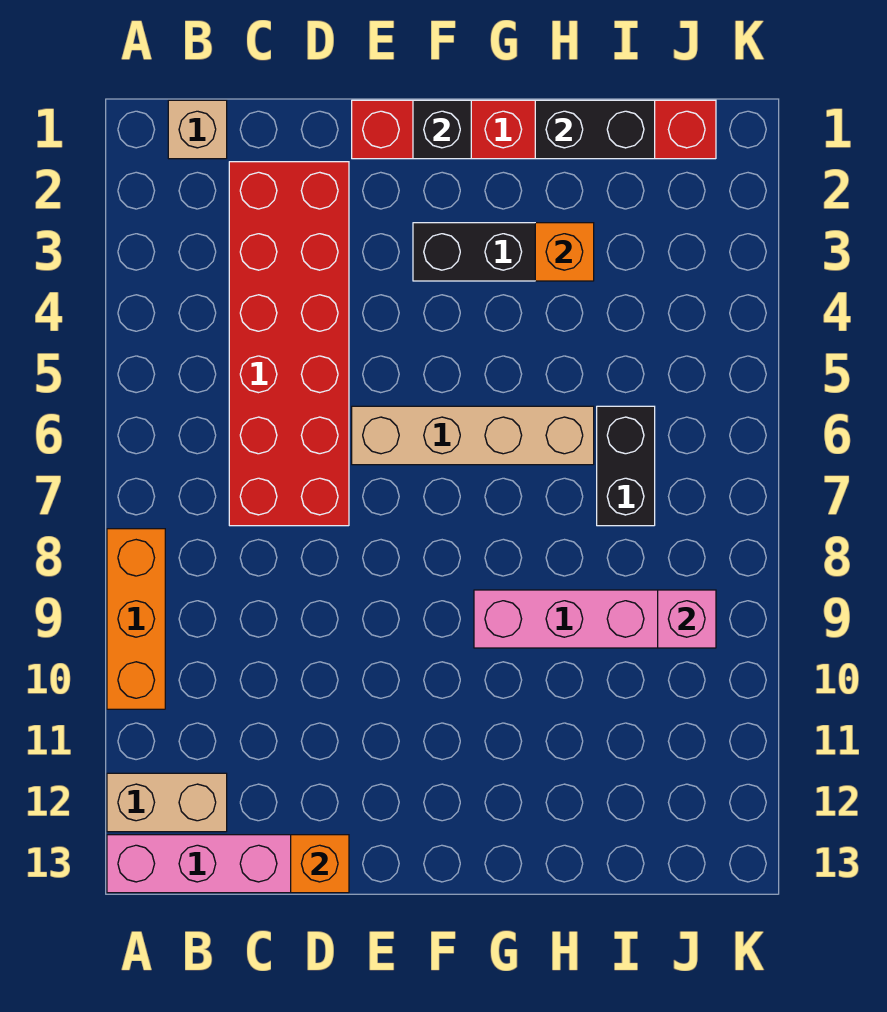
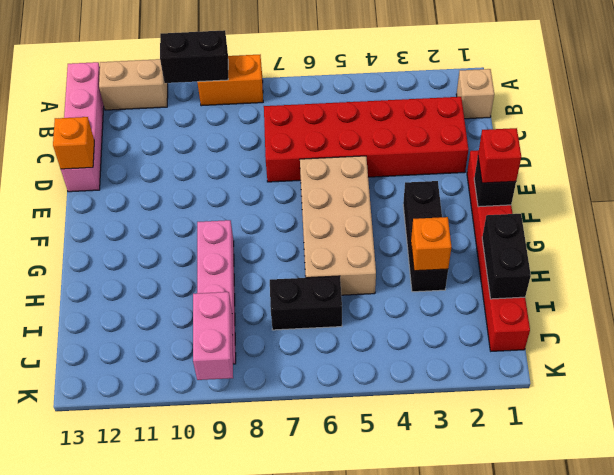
orange brick A8:A10 level 1 -> orange brick A8:A9 level 1
none -> black brick A9:A10 level 2
tan brick A12:B12 level 1 -> tan brick A11:A12 level 1
tan brick E6:H6 level 1 -> tan brick E5:H6 level 1
none -> red brick F1 level 3
pink brick J9 level 2 -> pink brick J9:K9 level 2

